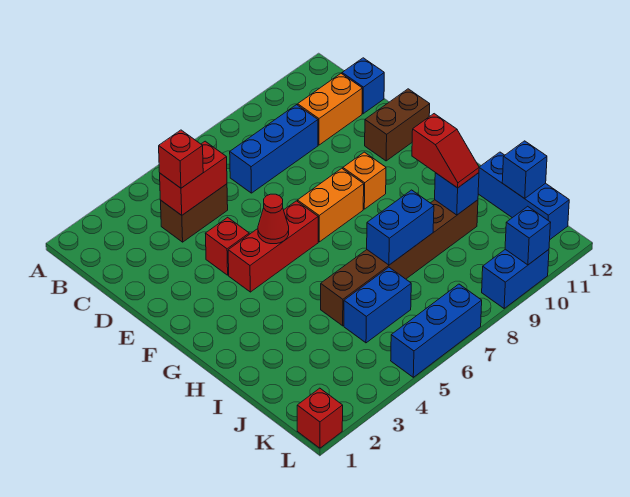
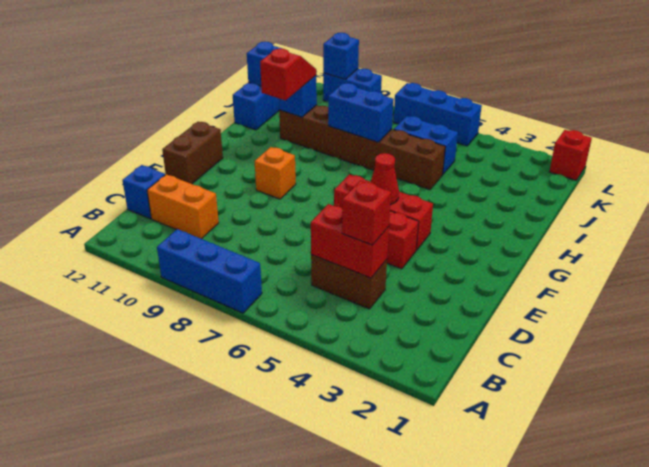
blue brick C7:C9 level 1 -> blue brick A7:A9 level 1
brown brick E11:E12 level 1 -> brown brick E12:F12 level 1
orange brick F7:F8 level 1 -> none

